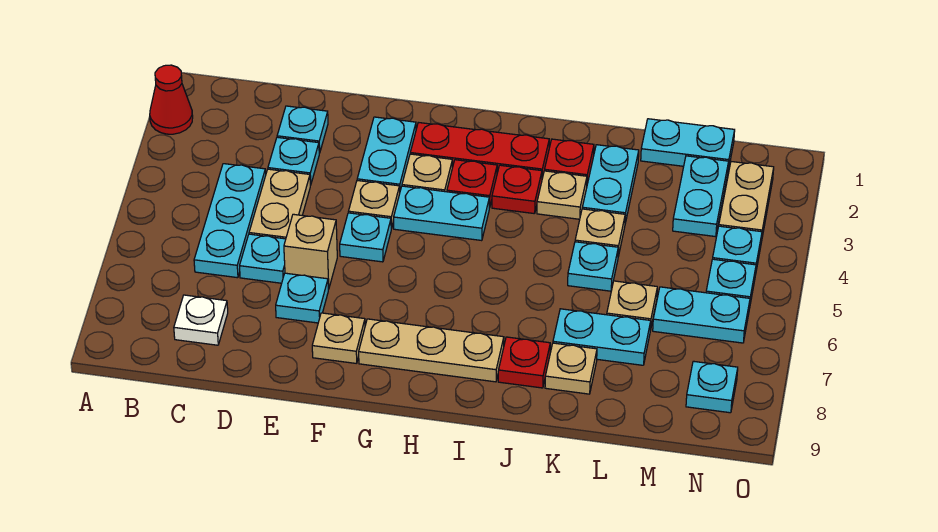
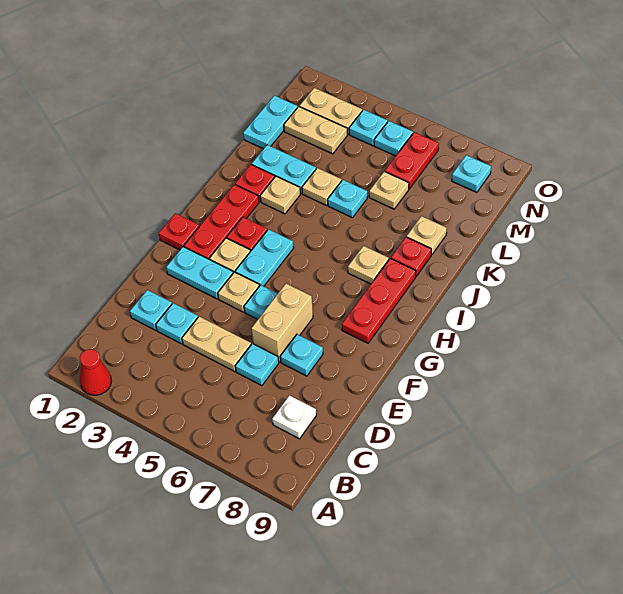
cyan plate C4:C6 level 1 -> none
tan brick E6 level 1 -> tan brick E6:F6 level 1
tan plate F8 level 1 -> tan plate I7 level 1
tan plate G8:I8 level 1 -> red plate G8:I8 level 1
red plate I3 level 1 -> red plate G1 level 1
cyan plate K7:L7 level 1 -> none
cyan plate M2:M3 level 1 -> tan plate M2:M3 level 1
cyan plate M6:N6 level 1 -> red plate M6:N6 level 1

